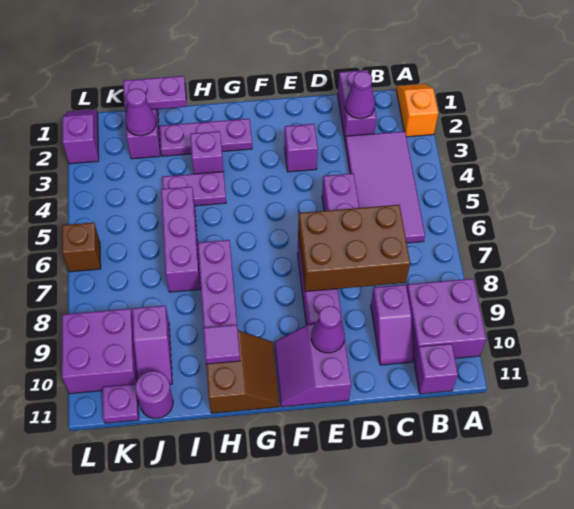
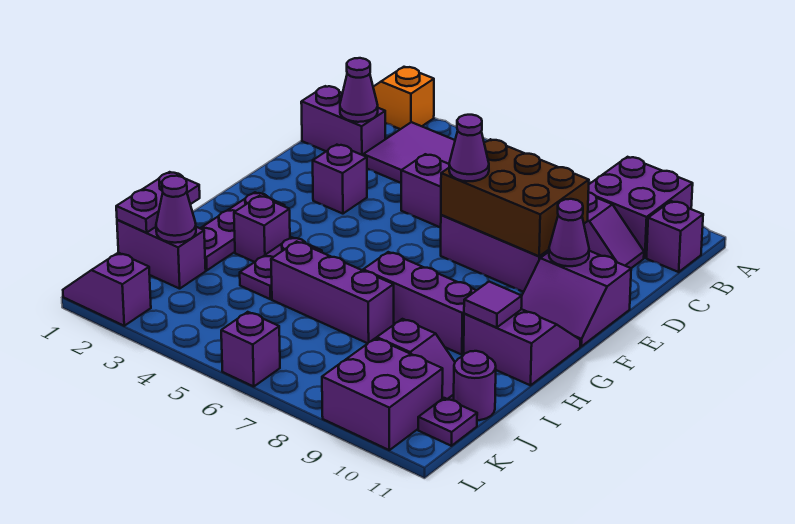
brown brick C7:E8 level 2 -> brown brick D7:E9 level 2
none -> purple cone E7 level 3
brown slope G10:H11 level 1 top H -> purple slope G10:H11 level 1 top H
brown brick L6 level 1 -> purple brick L6 level 1

